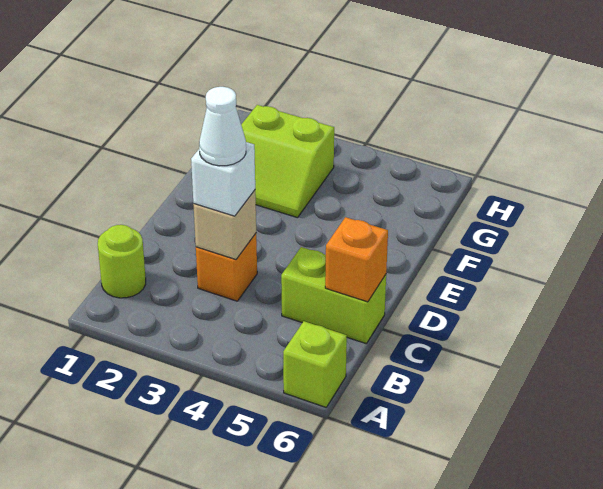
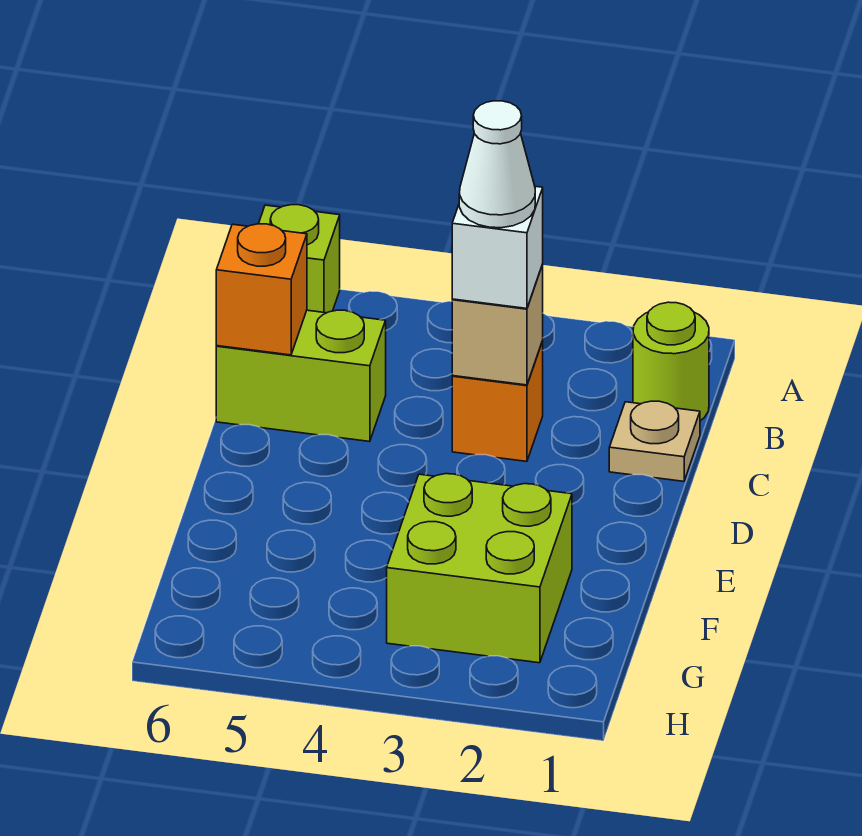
none -> tan plate C1 level 1
lime slope F2:G3 level 1 top G -> lime brick F2:G3 level 1

